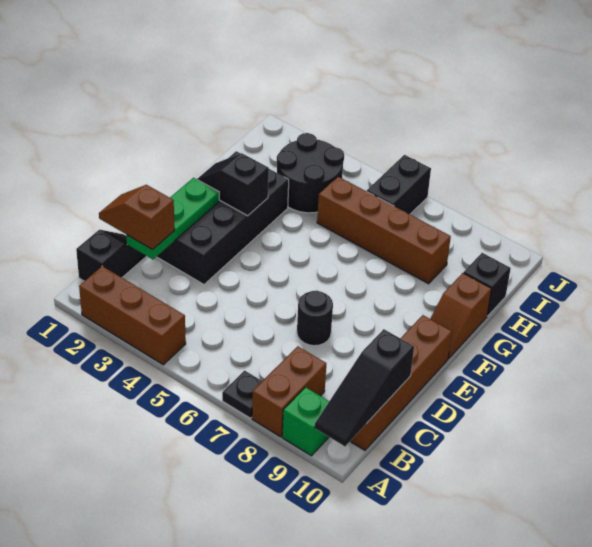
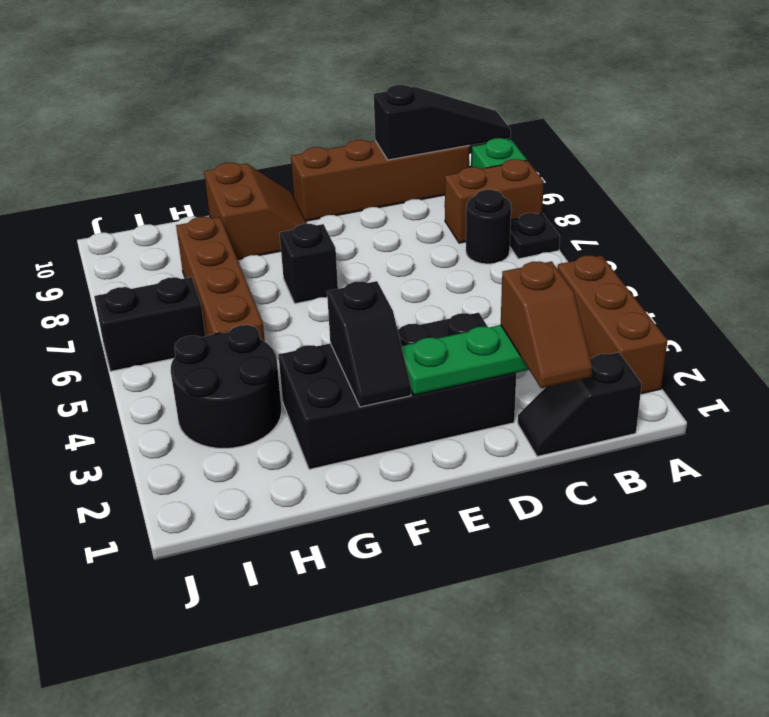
black round brick D7 level 1 -> black round brick B7 level 1
brown slope F10:G10 level 1 top G -> brown slope F9:G10 level 1 top G
black brick H10 level 1 -> black brick F7 level 1

